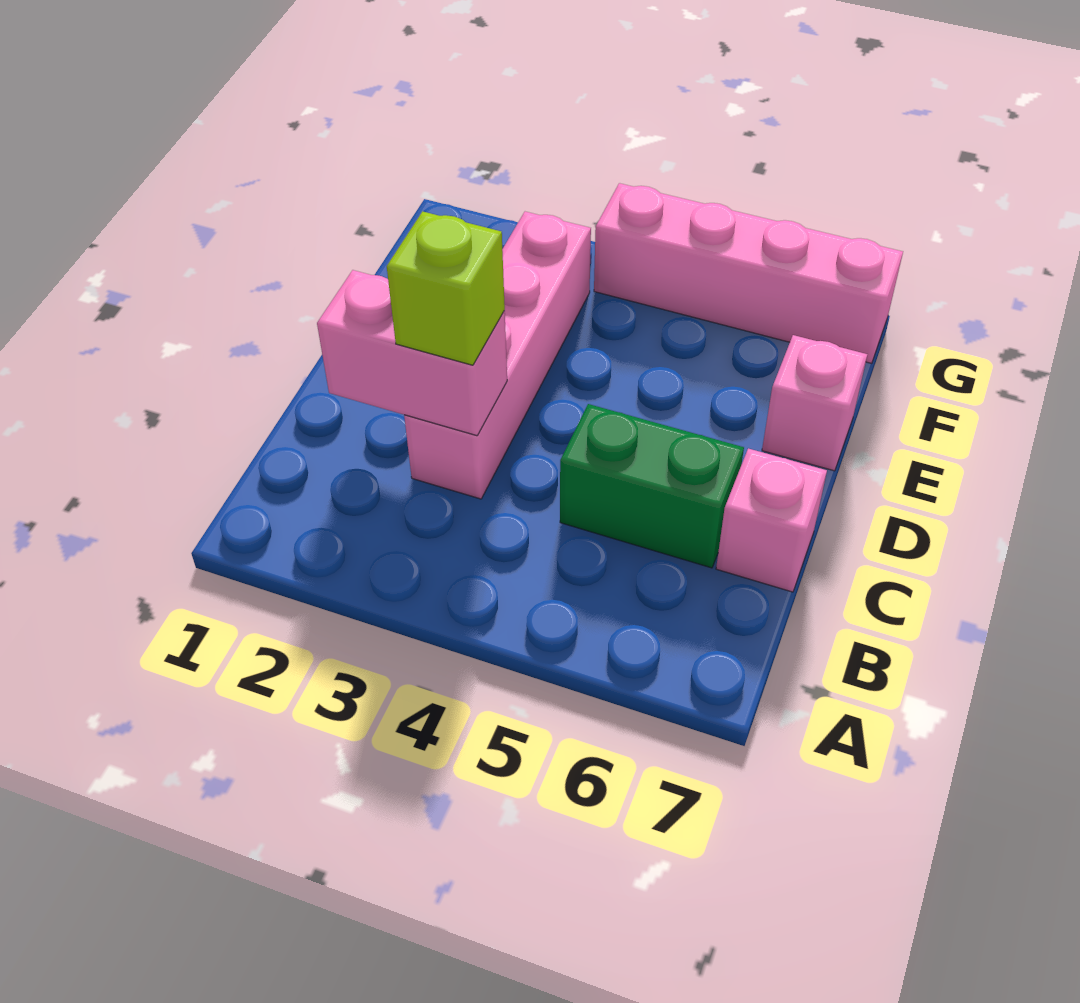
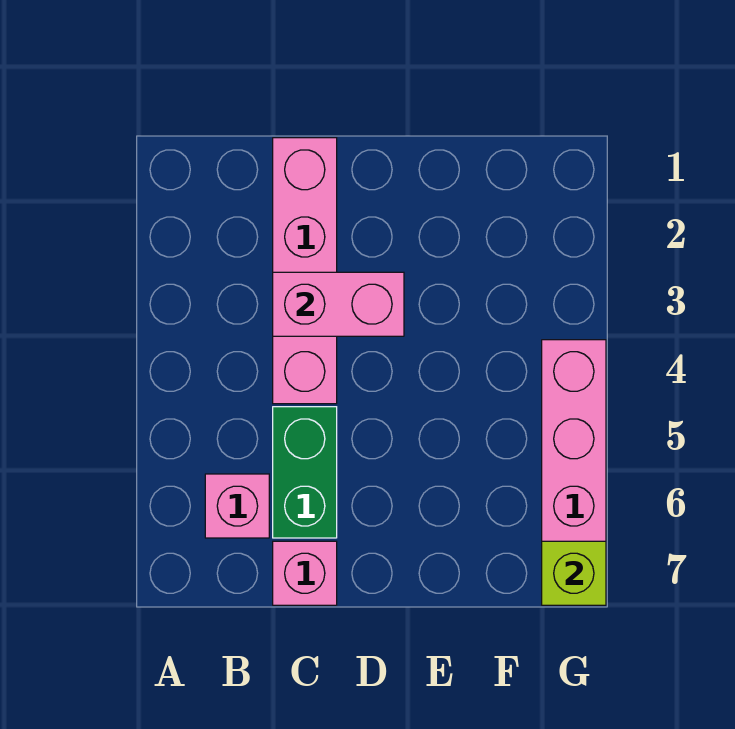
pink brick C2:C3 level 2 -> pink brick C3:D3 level 2
pink brick C3:F3 level 1 -> pink brick C1:C4 level 1
lime brick C3 level 3 -> lime brick G7 level 2
pink brick E7 level 1 -> pink brick B6 level 1

